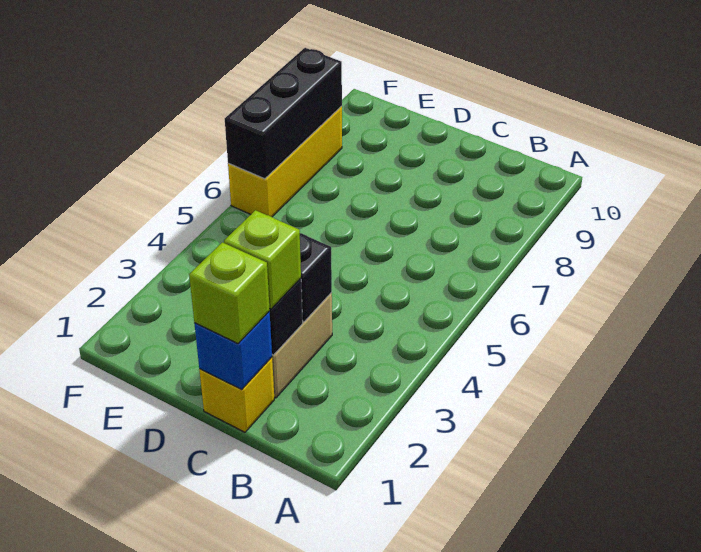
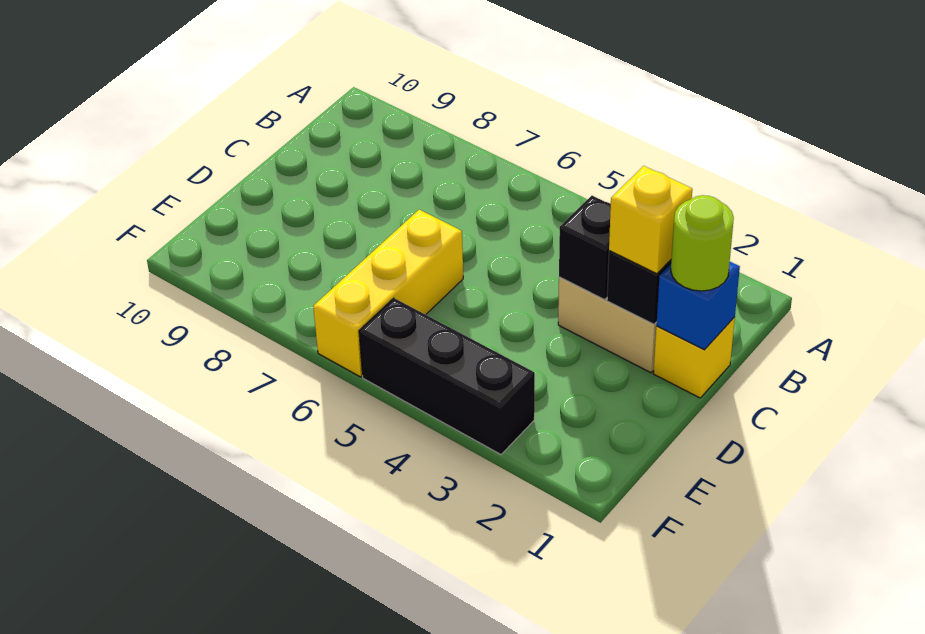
lime brick C1 level 3 -> lime round brick C1 level 3
lime brick C2 level 3 -> yellow brick C2 level 3
yellow brick F6:F8 level 1 -> yellow brick D6:F6 level 1
black brick F6:F8 level 2 -> black brick F3:F5 level 1

